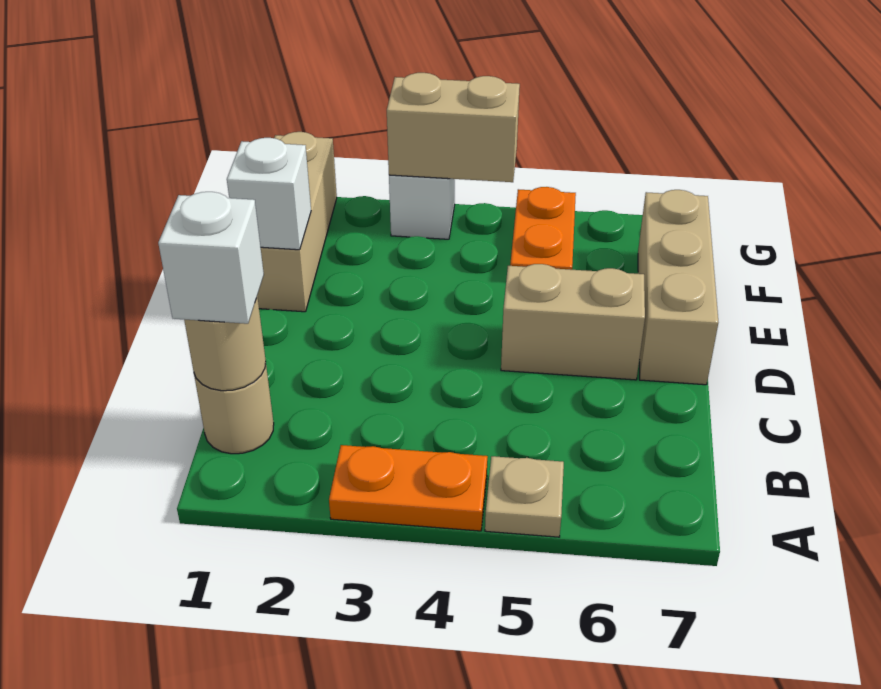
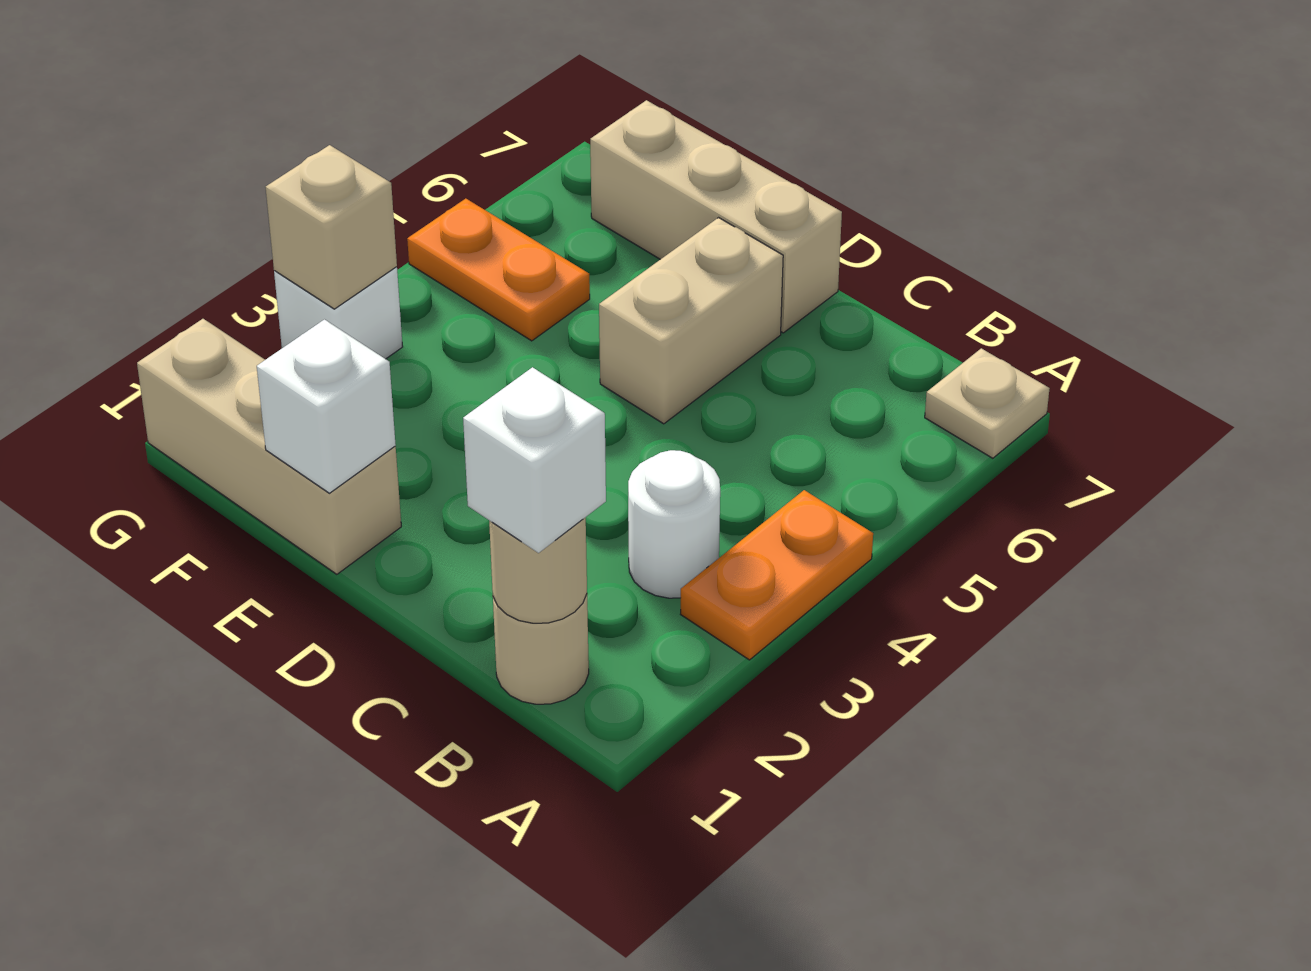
tan plate A5 level 1 -> tan plate A7 level 1
none -> white round brick B3 level 1
tan brick G3:G4 level 2 -> tan brick G3 level 2

